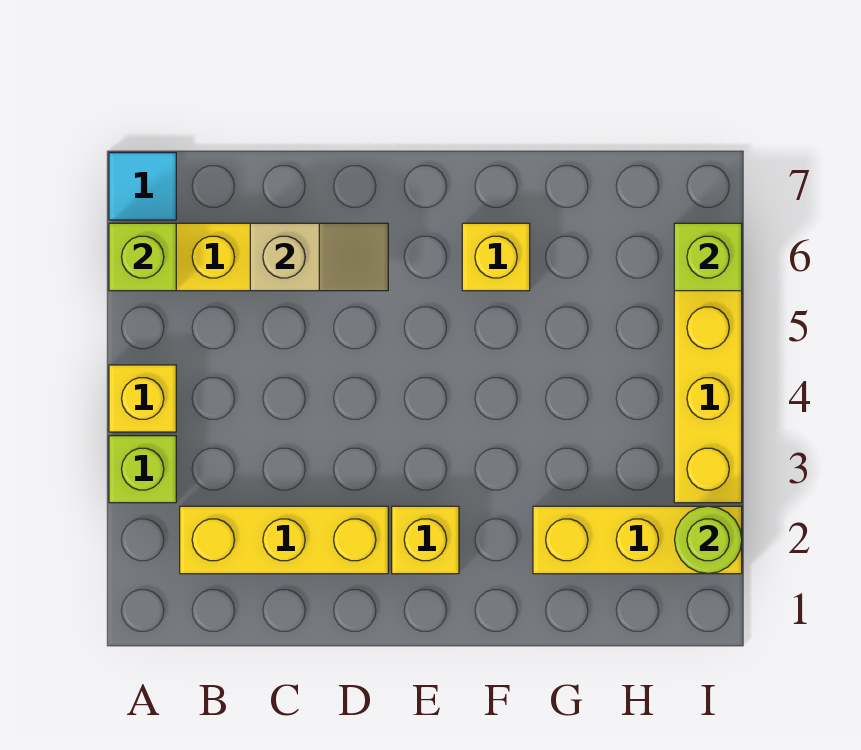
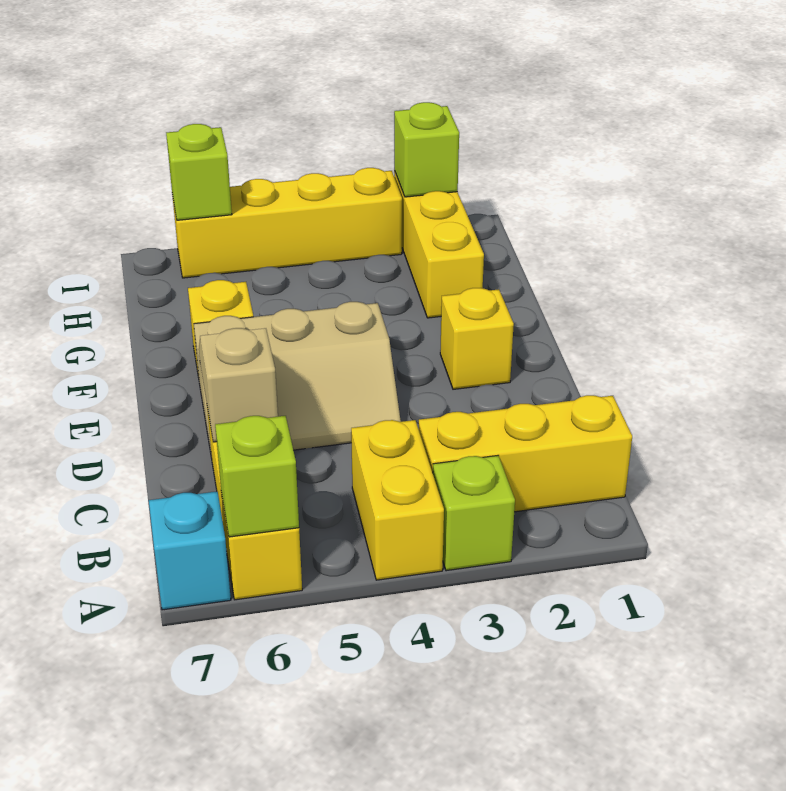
yellow brick A4 level 1 -> yellow brick A4:B4 level 1
cyan tile A7 level 1 -> cyan brick A7 level 1
yellow brick B2:D2 level 1 -> yellow brick B1:B3 level 1
none -> tan slope D4:E6 level 1 top E
lime round brick I2 level 2 -> lime brick I2 level 2

